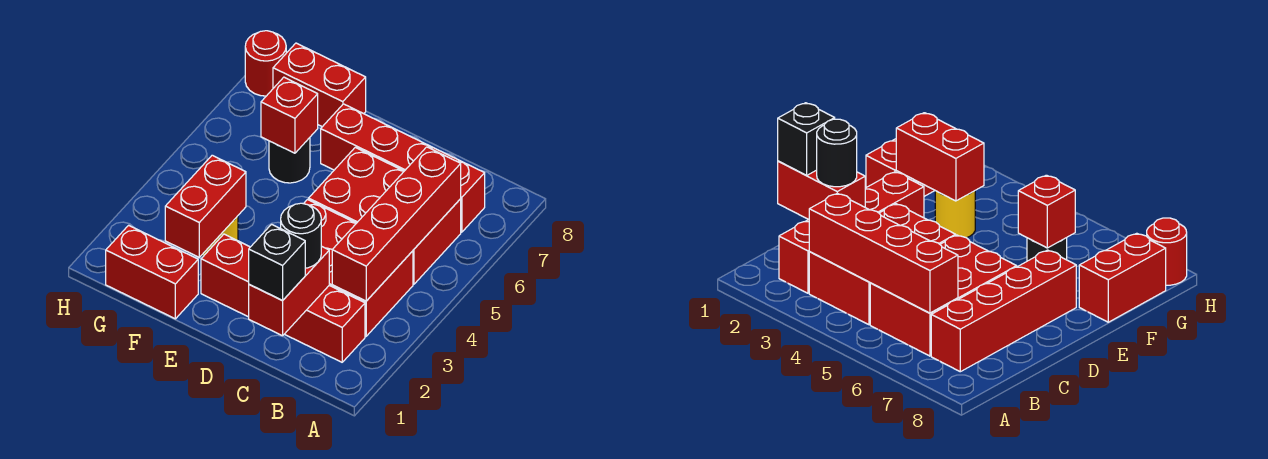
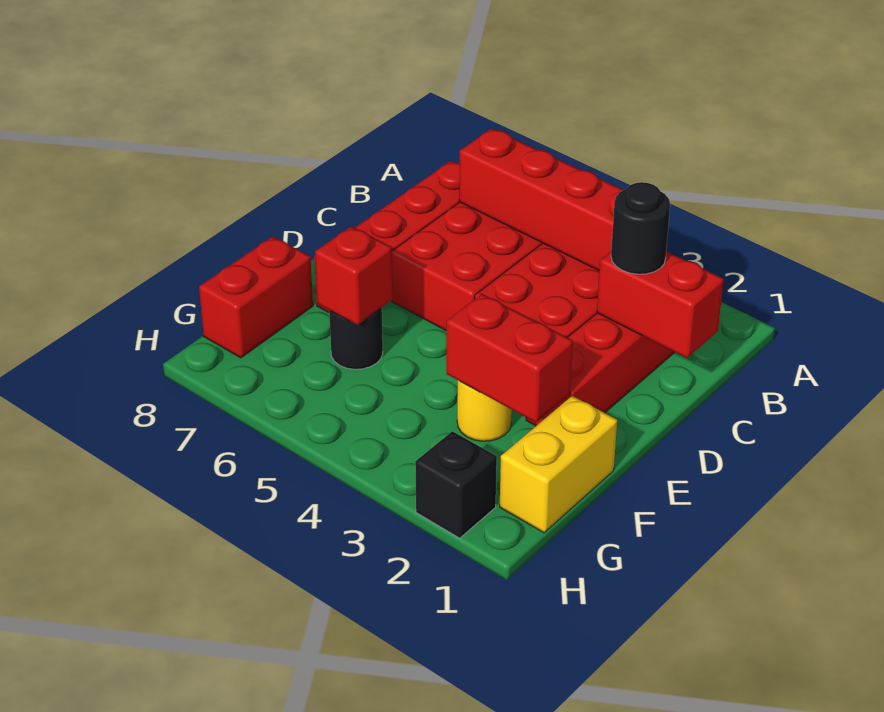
black brick C1 level 3 -> black brick H2 level 1
red brick F1:G1 level 1 -> yellow brick F1:G1 level 1
red round brick H8 level 1 -> none

